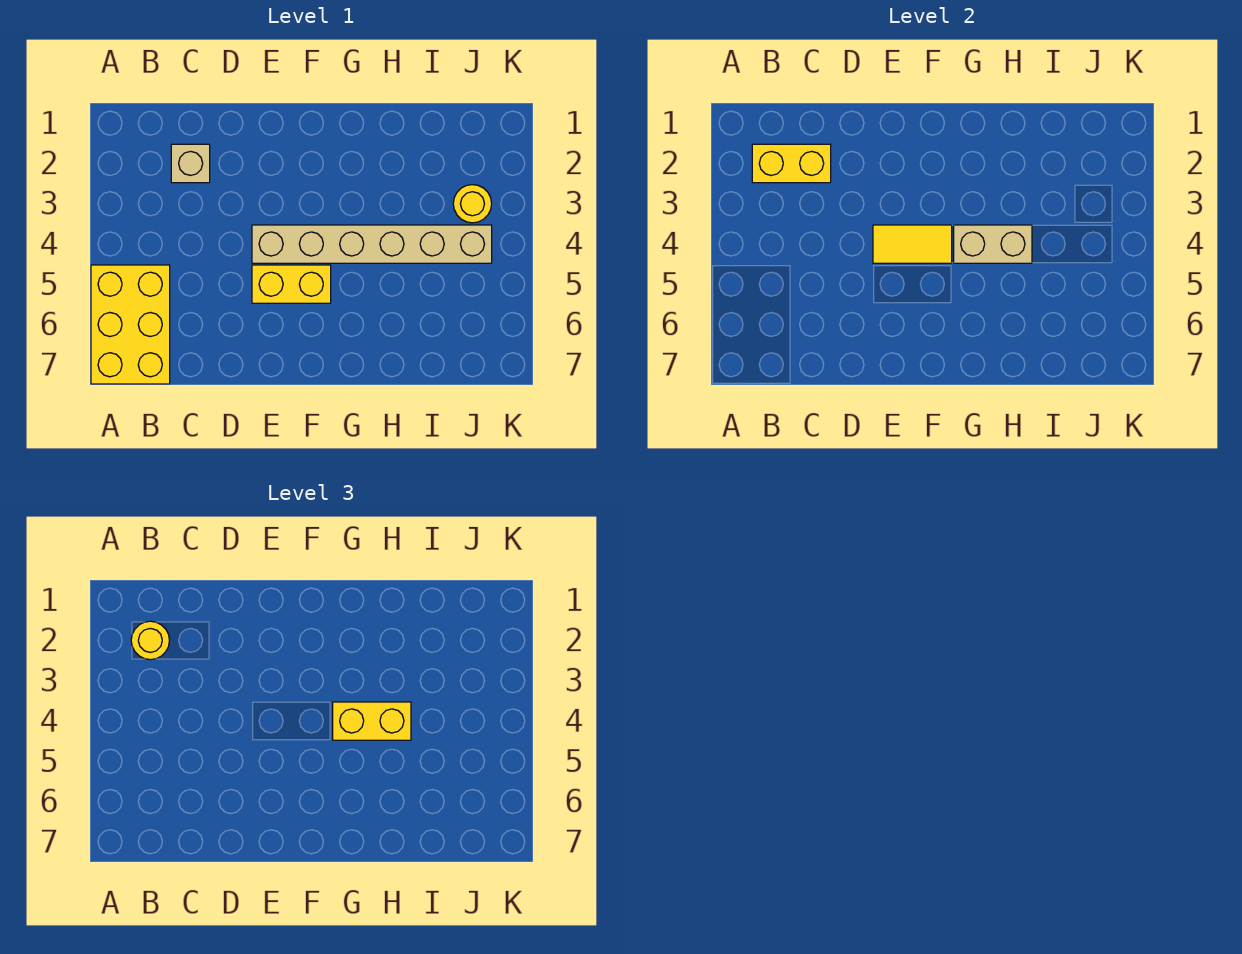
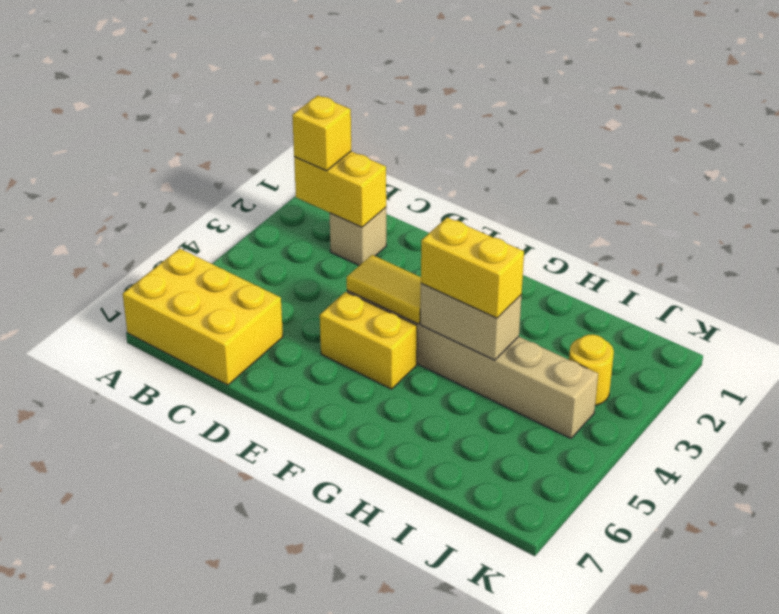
yellow brick A5:B7 level 1 -> yellow brick A6:C7 level 1
yellow round brick B2 level 3 -> yellow brick B2 level 3

